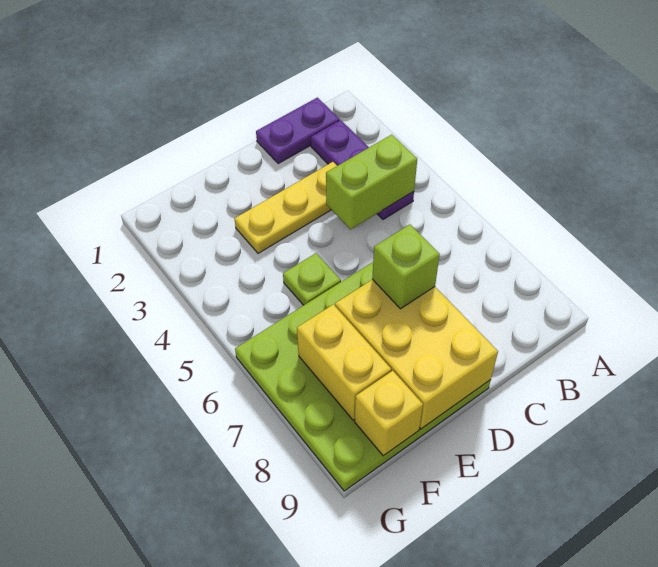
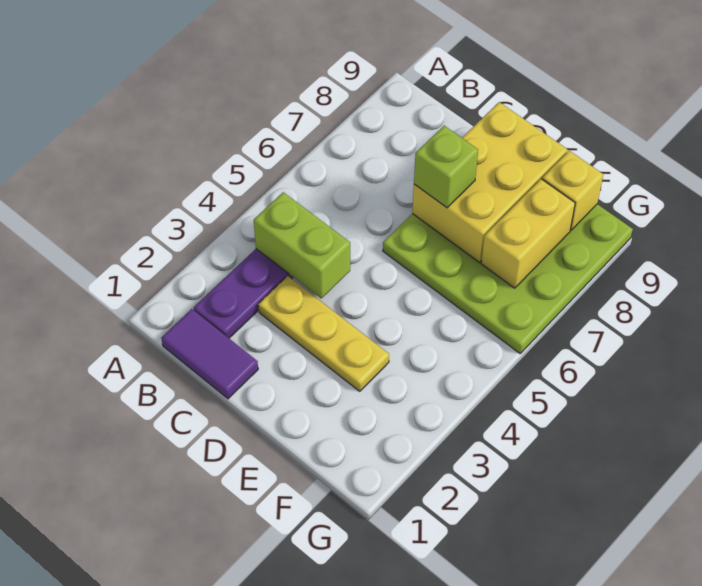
purple plate B1:C1 level 1 -> purple tile B1:C1 level 1
lime plate E5 level 1 -> none

